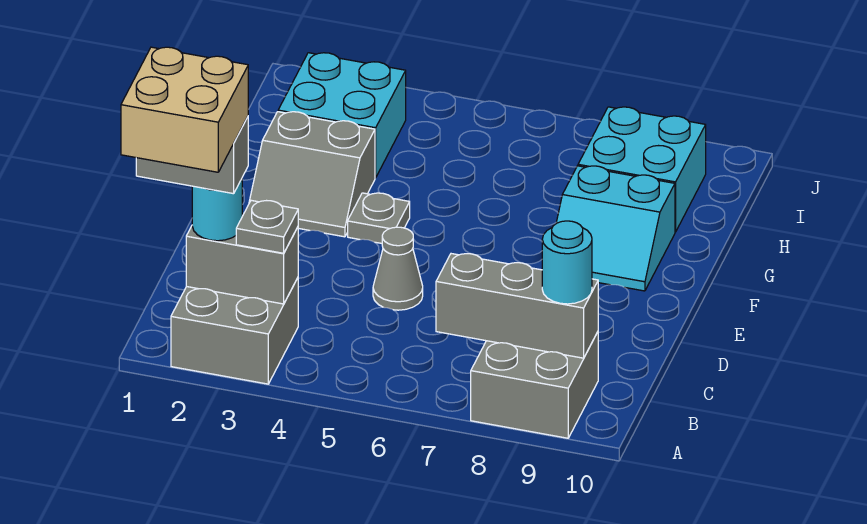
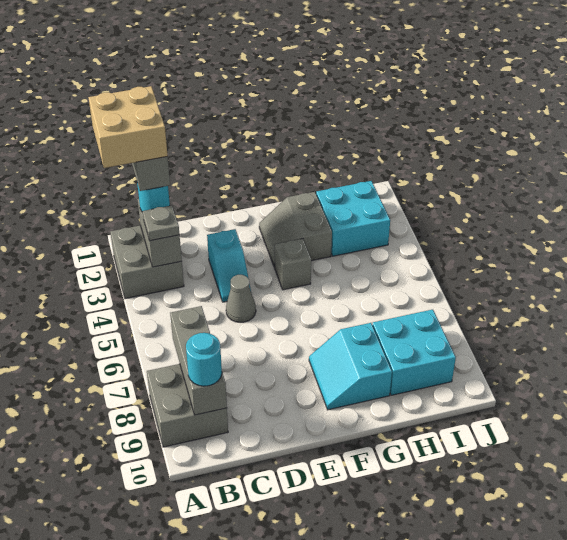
none -> cyan slope D3:D4 level 1 top 3
grey plate F4 level 1 -> grey brick F4 level 1

